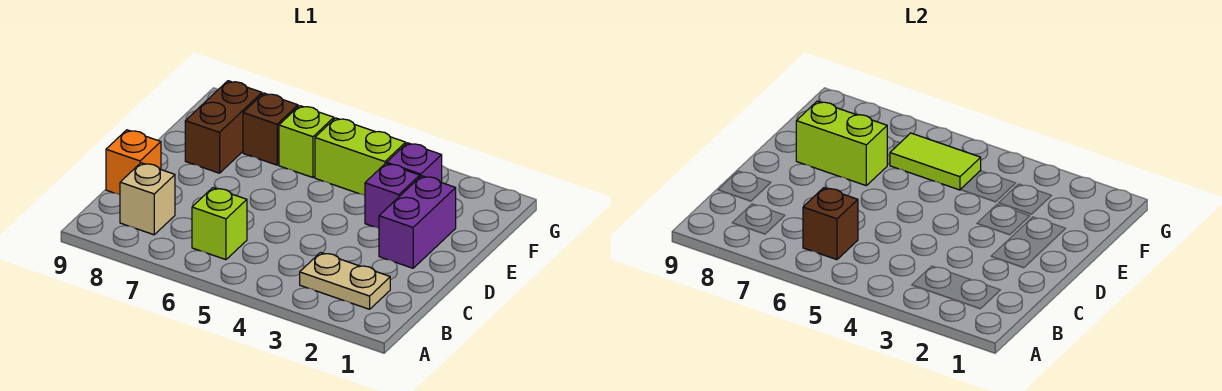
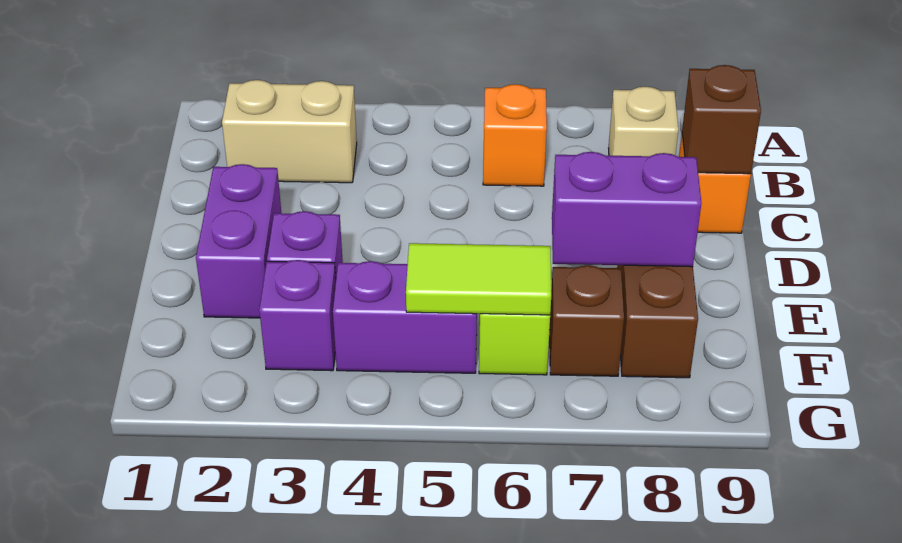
tan plate B2:B3 level 1 -> tan brick B2:B3 level 1
lime brick B6 level 1 -> orange brick B6 level 1
brown brick B6 level 2 -> brown brick C9 level 2
lime brick E7:E8 level 2 -> purple brick E7:E8 level 2
lime brick F4:F5 level 1 -> purple brick F4:F5 level 1

